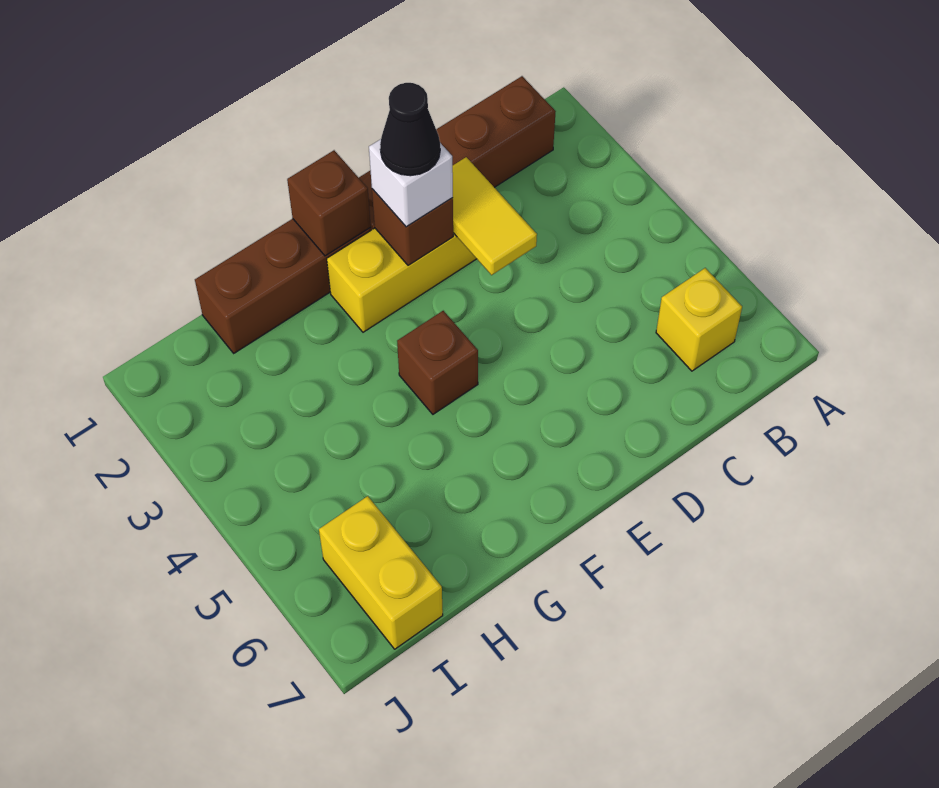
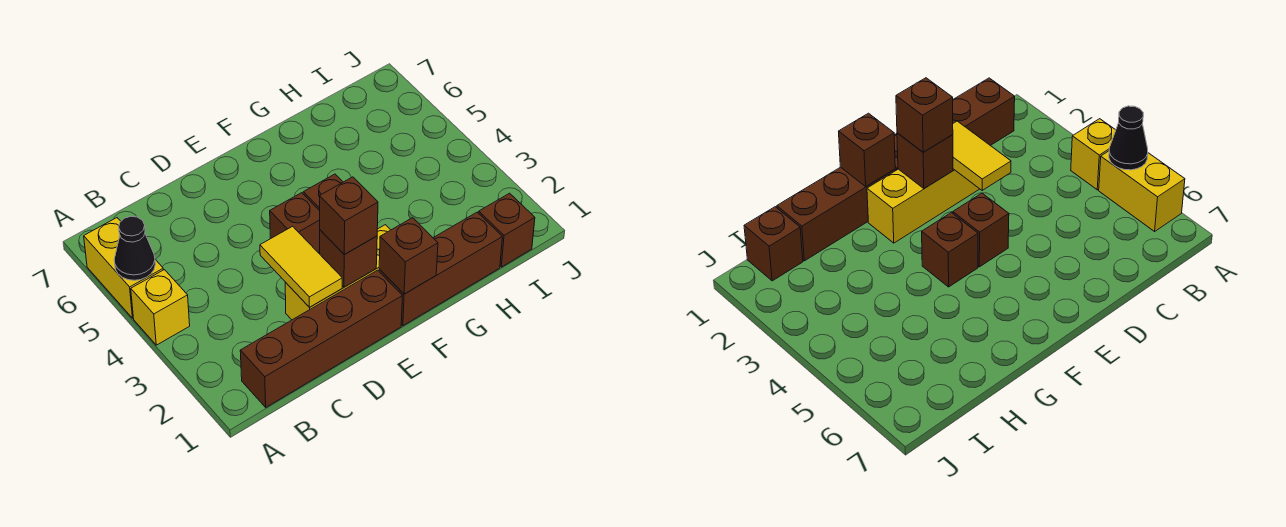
yellow brick B6 level 1 -> yellow brick A4 level 1
white brick E2 level 3 -> brown brick E2 level 3
black cone E2 level 4 -> black cone A5 level 2
none -> brown brick E4 level 1
none -> brown brick I1 level 1
yellow brick I6:I7 level 1 -> yellow brick A5:A6 level 1

